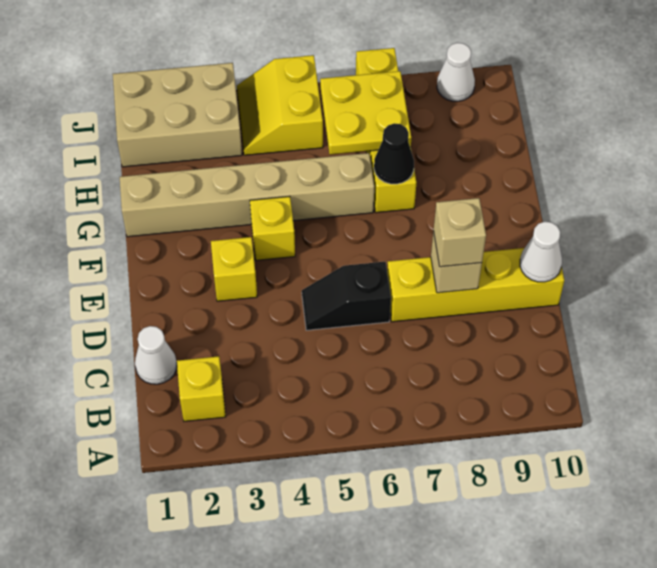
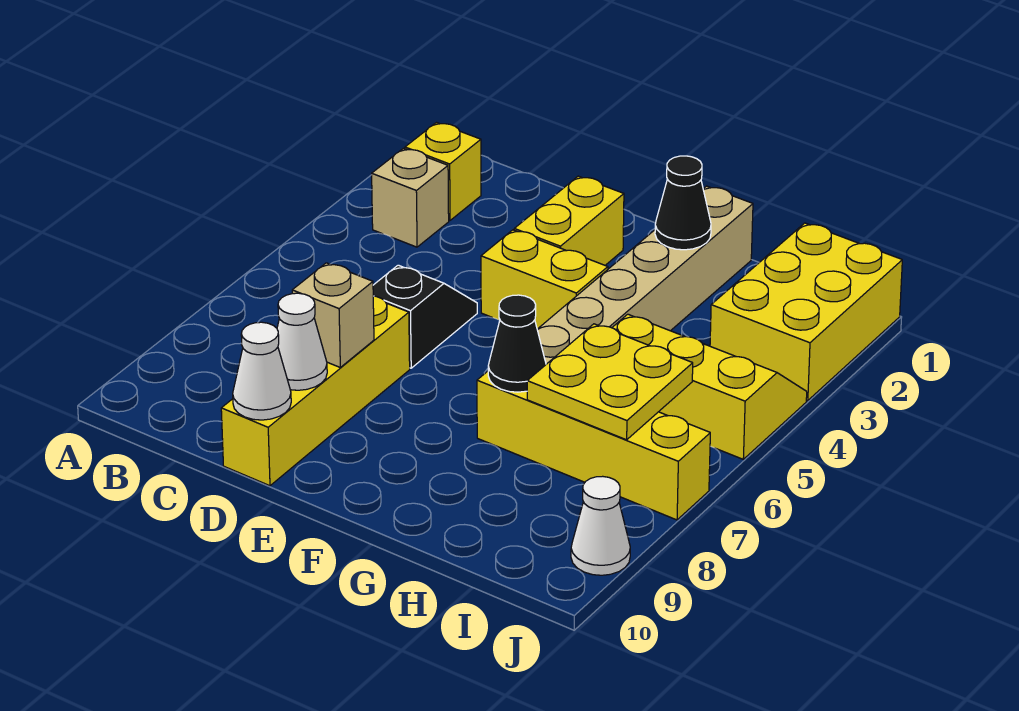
white cone C1 level 1 -> white cone D9 level 2
tan brick D8 level 3 -> tan brick B3 level 1
yellow brick E3 level 1 -> yellow brick E2:E3 level 1
yellow brick F4 level 1 -> yellow brick E4:F4 level 1
none -> black cone G2 level 2
tan brick I1:J3 level 1 -> yellow brick I1:J3 level 1
yellow slope I4:J5 level 1 top 5 -> yellow slope H4:J5 level 1 top 5

